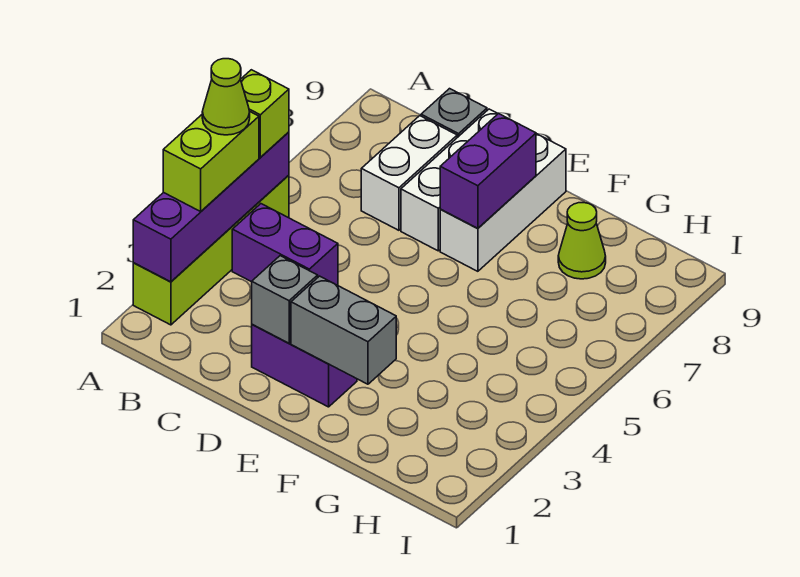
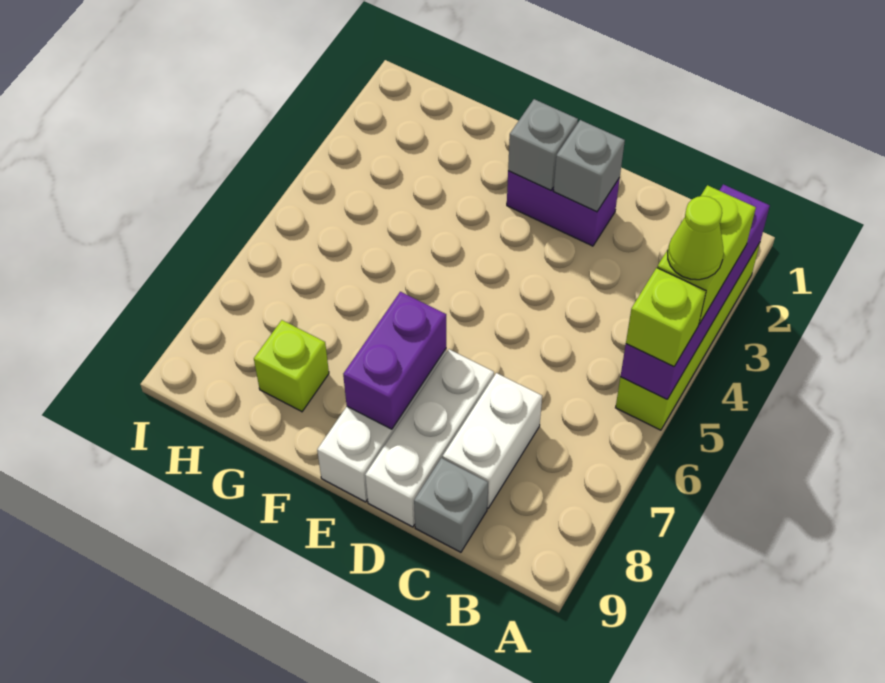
purple brick B4:C4 level 1 -> none
grey brick E2:F2 level 2 -> grey brick E2 level 2
lime cone G8 level 1 -> lime brick G8 level 1

